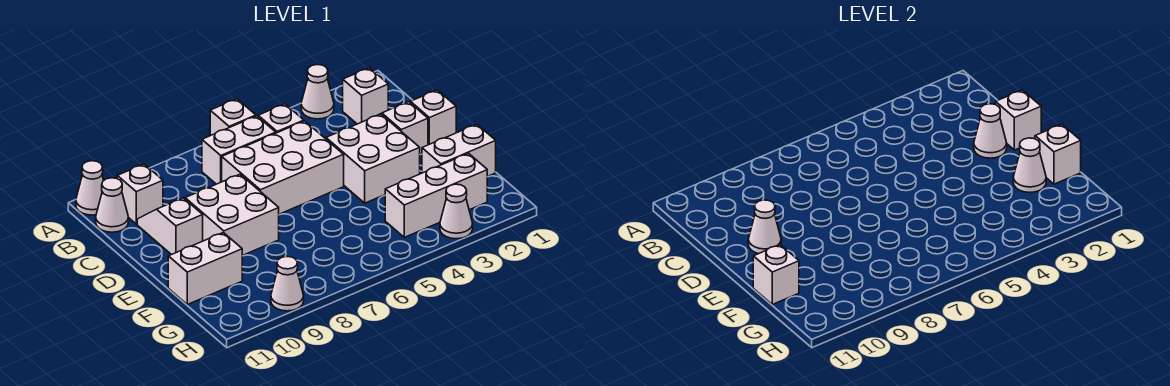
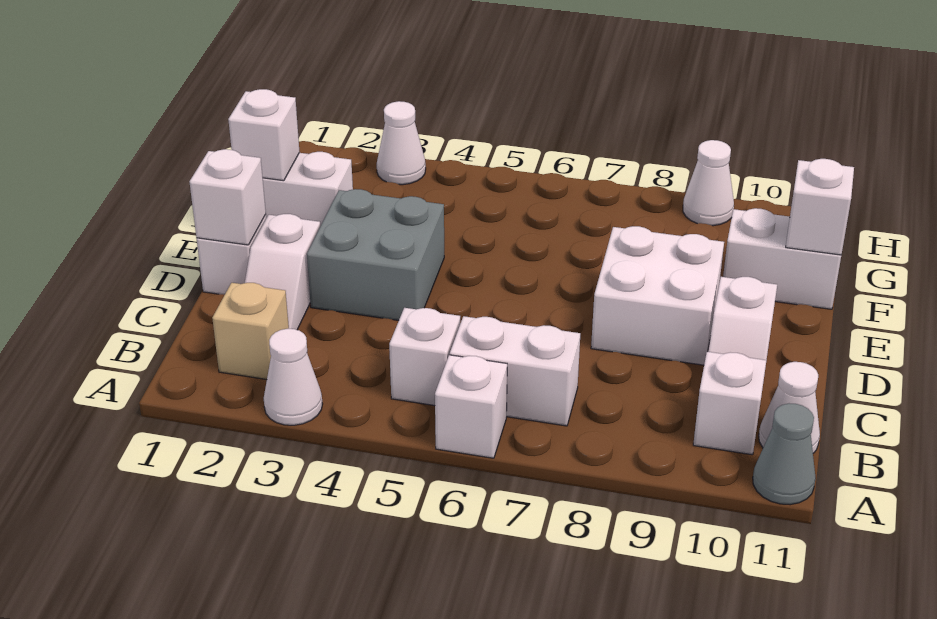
white cone A11 level 1 -> grey cone A11 level 1
white brick B2 level 1 -> tan brick B2 level 1
white brick C5:D7 level 1 -> none
white cone D2 level 2 -> none
white brick D3:E4 level 1 -> grey brick D3:E4 level 1
white cone D10 level 2 -> none
white cone F2 level 2 -> none
white brick G2:G4 level 1 -> none

